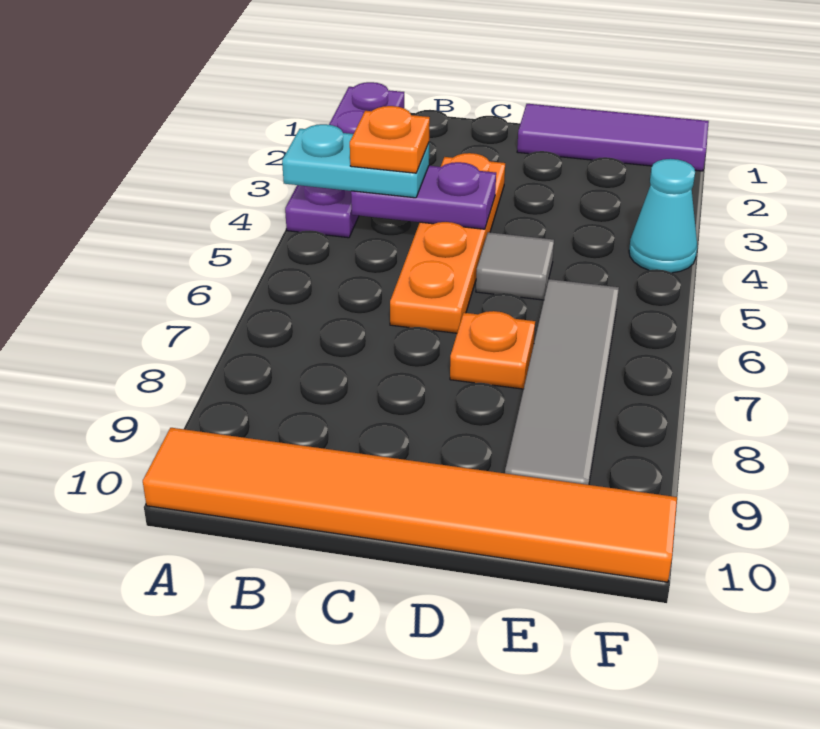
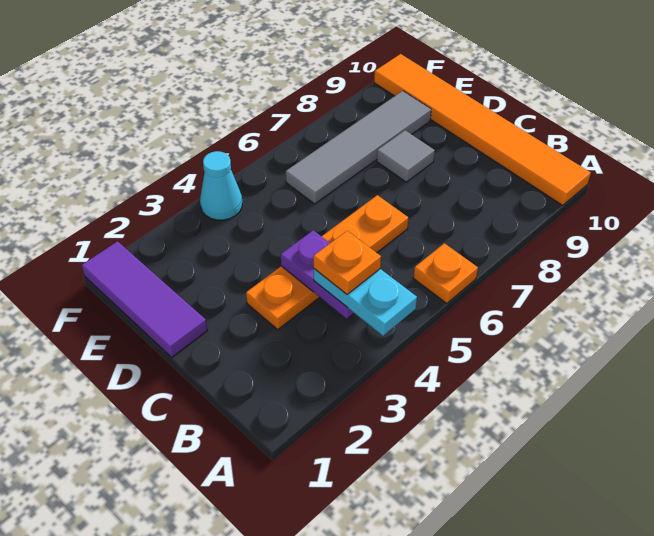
purple plate A1:A4 level 1 -> none
grey tile D5 level 1 -> grey tile D8 level 1
orange plate D7 level 1 -> orange plate A6 level 1

